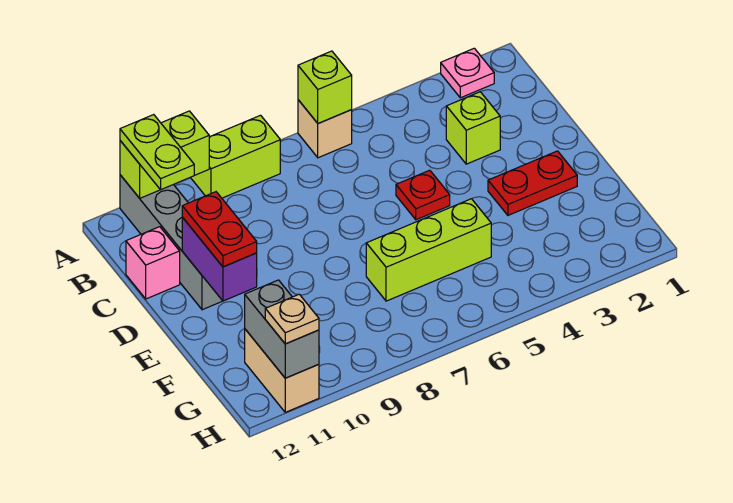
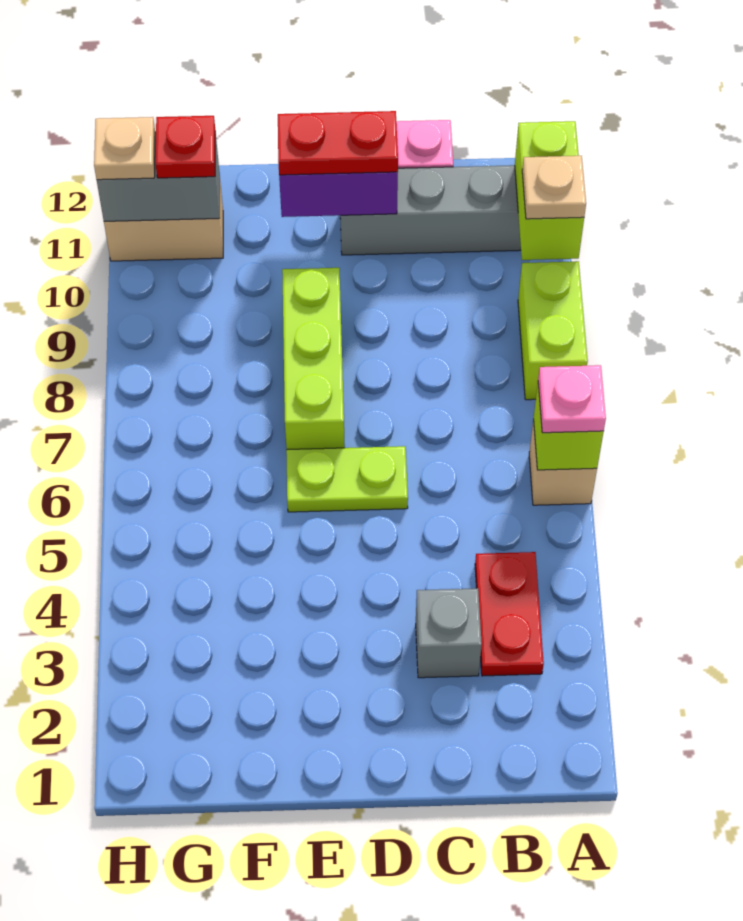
pink plate A2 level 1 -> pink plate A6 level 3
none -> tan plate A10 level 3
lime plate A11:B11 level 3 -> lime plate D6:E6 level 1
lime brick C3 level 1 -> grey brick C3 level 1
red plate D5 level 1 -> red plate G11 level 3
red plate E2:E3 level 1 -> red plate B3:B4 level 1
lime brick F5:F7 level 1 -> lime brick E7:E9 level 1

